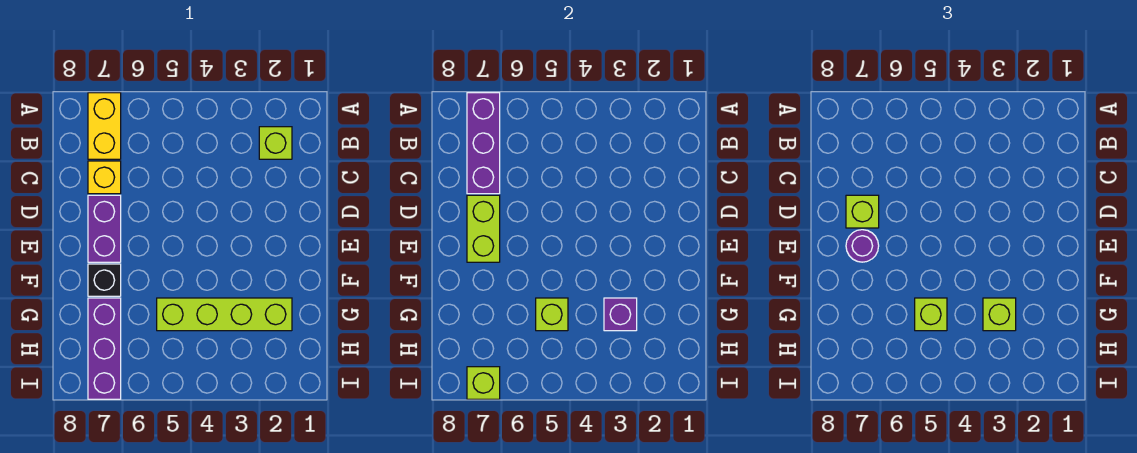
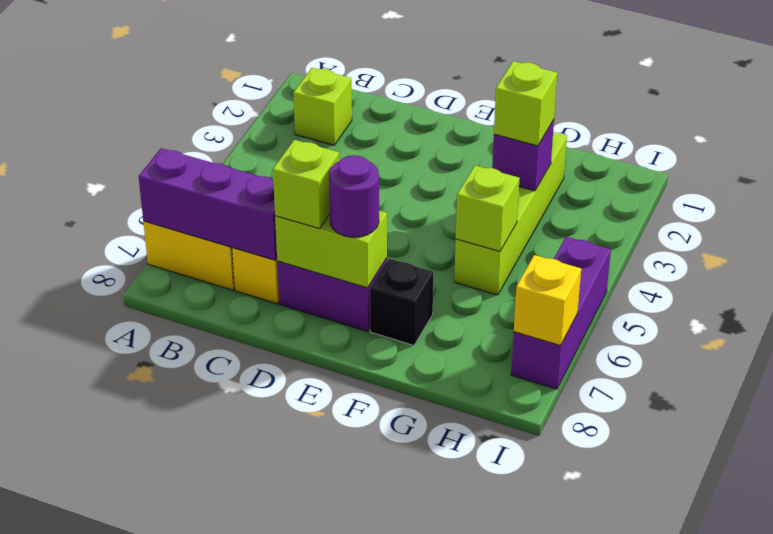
lime brick G5 level 3 -> none
purple brick G7:I7 level 1 -> purple brick I5:I7 level 1
lime brick I7 level 2 -> yellow brick I7 level 2

